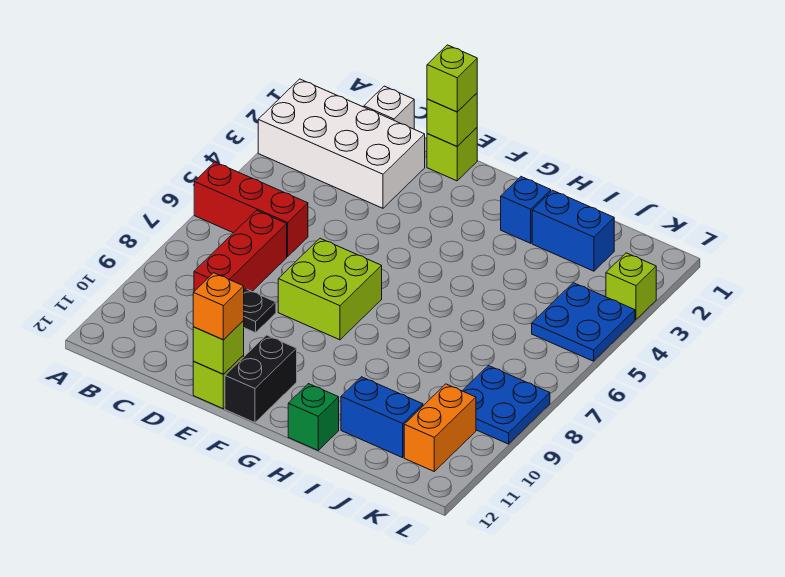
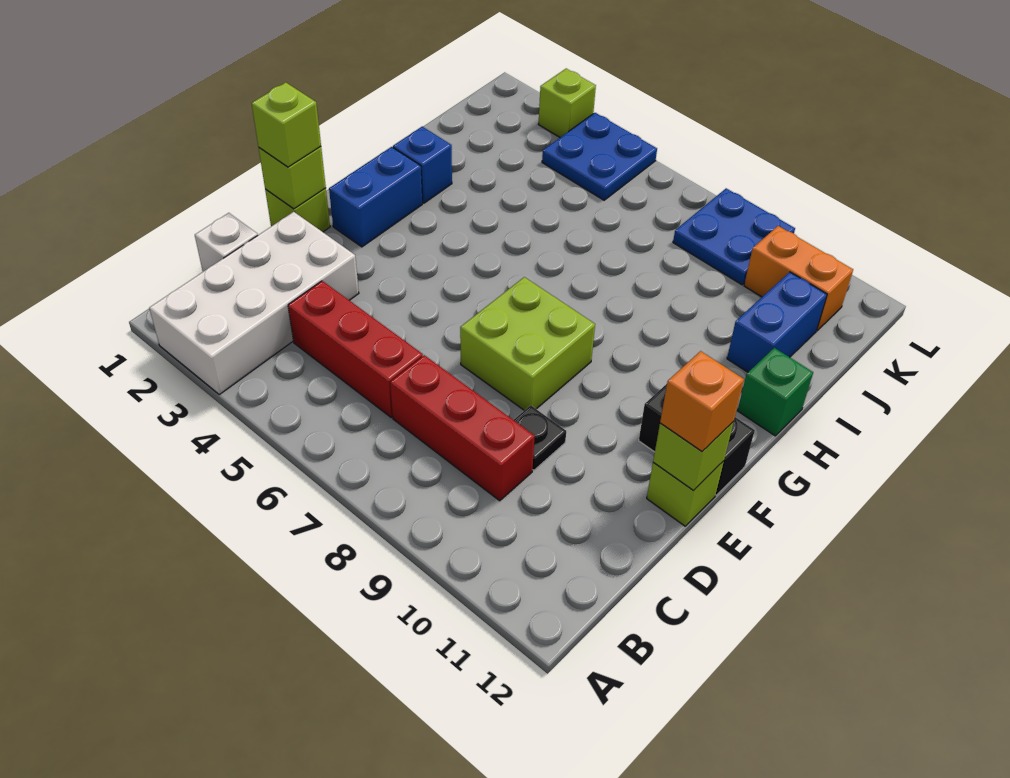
red brick A6:C6 level 1 -> red brick C4:C6 level 1
blue brick I2:J2 level 1 -> blue brick F2:G2 level 1

